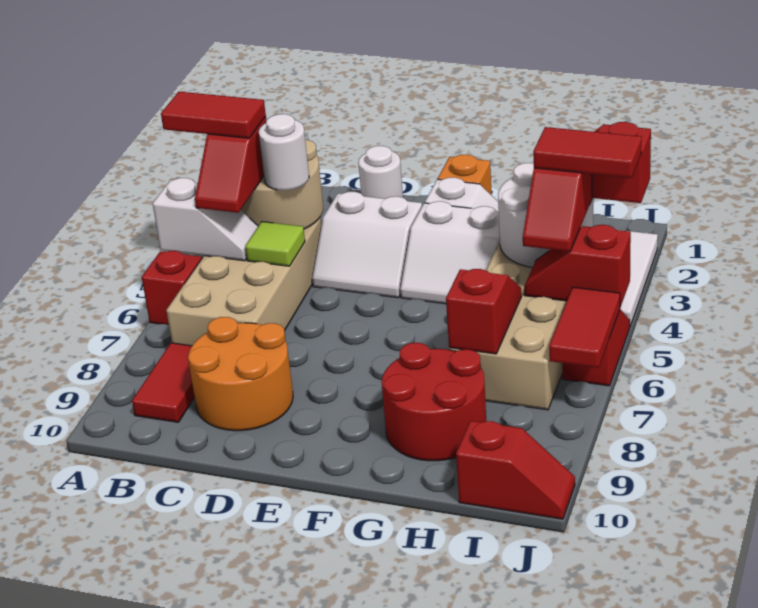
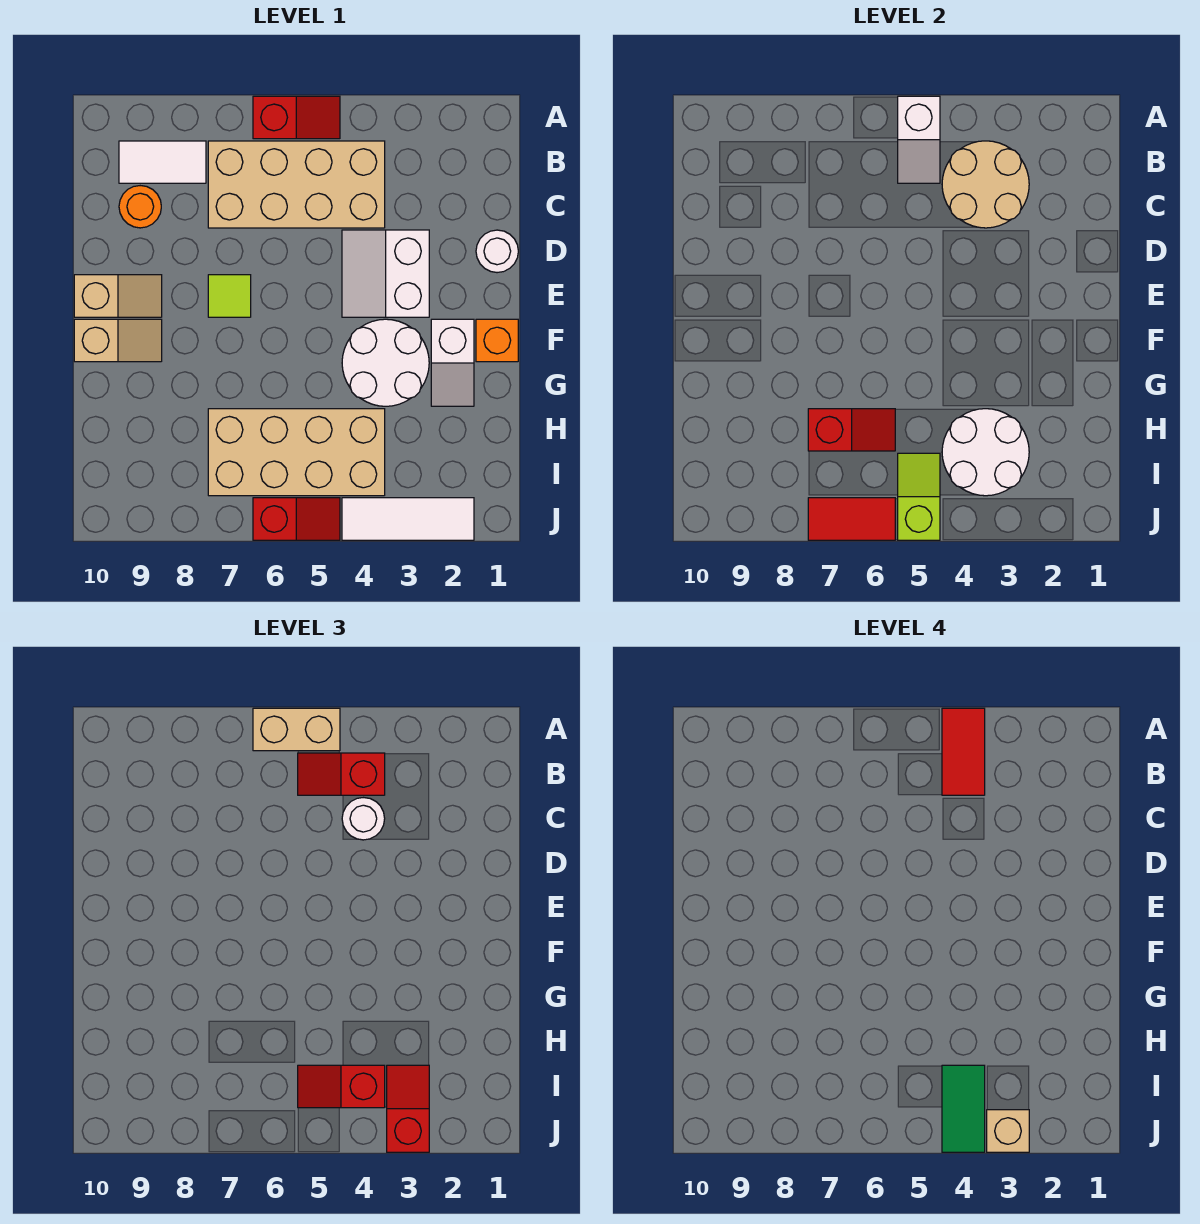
none -> tan brick A5:A6 level 3
red tile B8:B9 level 1 -> white tile B8:B9 level 1
lime tile C5 level 2 -> lime tile E7 level 1
orange round brick C8:D9 level 1 -> orange round brick C9 level 1
none -> tan slope E9:E10 level 1 top 10
white slope F3:G4 level 1 top 3 -> white round brick F3:G4 level 1
none -> tan slope F9:F10 level 1 top 10
red round brick G8:H9 level 1 -> none
red tile I4:J4 level 4 -> green tile I4:J4 level 4
red slope I5:J5 level 2 top J -> lime slope I5:J5 level 2 top J
red slope I10:J10 level 1 top I -> none
none -> tan brick J3 level 4

